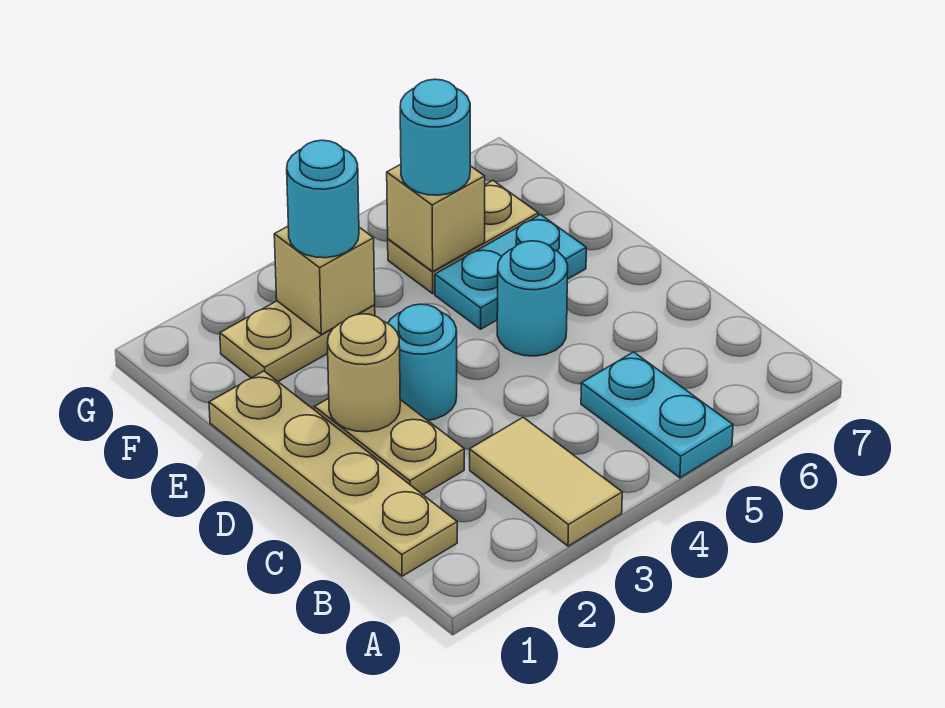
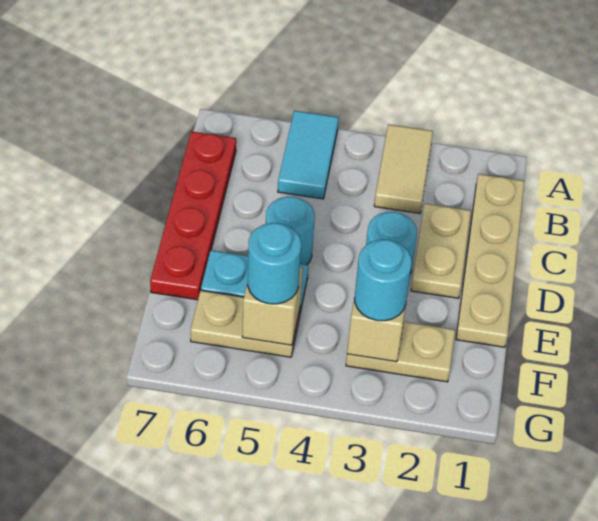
cyan plate A5:B5 level 1 -> cyan tile A5:B5 level 1
none -> red plate B7:E7 level 1
tan round brick D2 level 2 -> none

